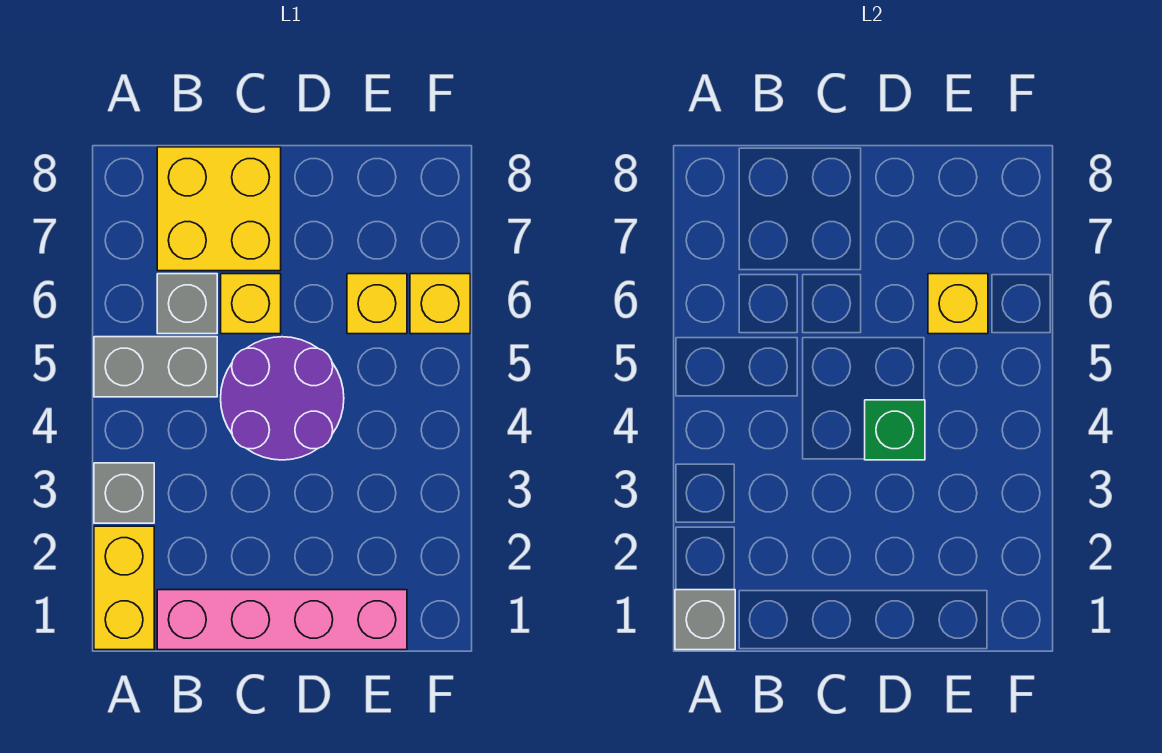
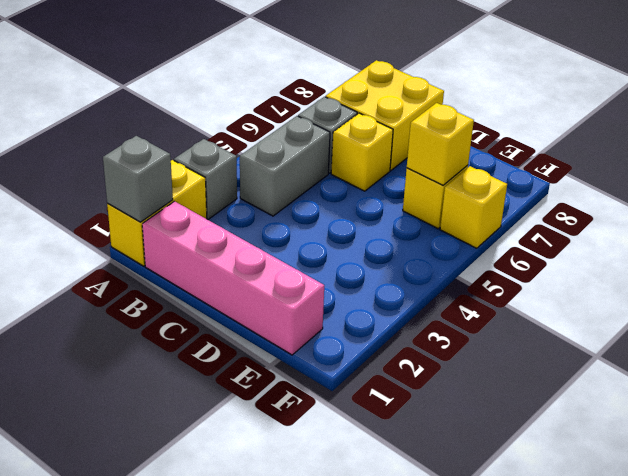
grey brick A5:B5 level 1 -> grey brick B4:B5 level 1
purple round brick C4:D5 level 1 -> none
green brick D4 level 2 -> none

